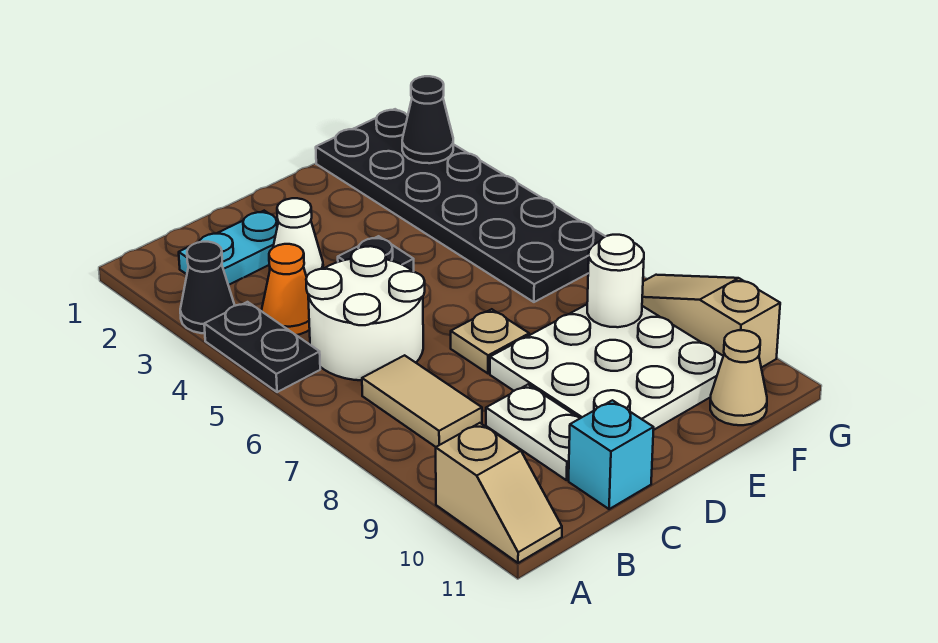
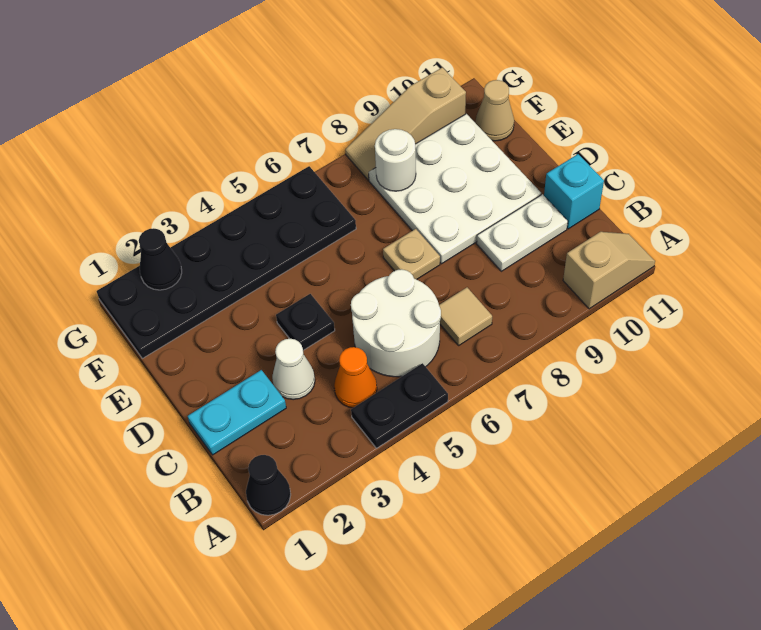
black cone A3 level 1 -> black cone A1 level 1
cyan plate B2:C2 level 1 -> cyan plate C1:C2 level 1
tan tile B7:B8 level 1 -> tan tile B7 level 1

